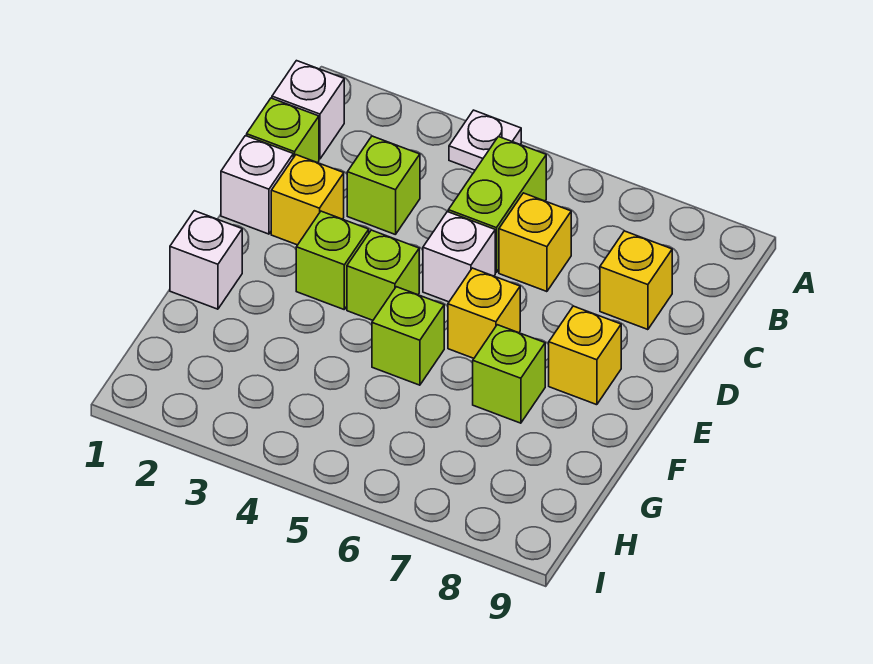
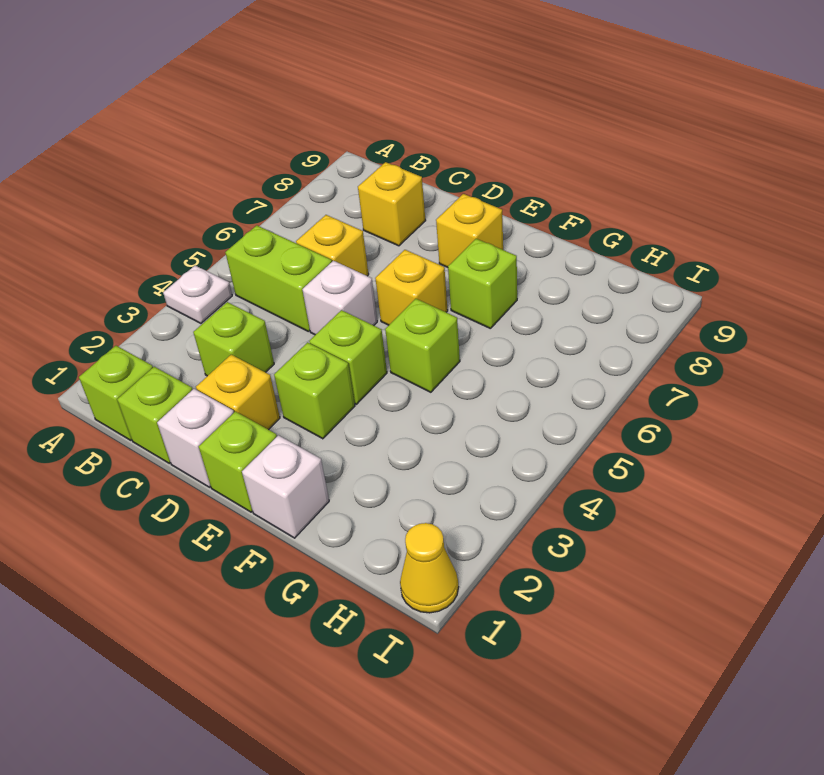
white brick B1 level 1 -> lime brick B1 level 1
none -> lime brick E1 level 1
none -> yellow cone I1 level 1

